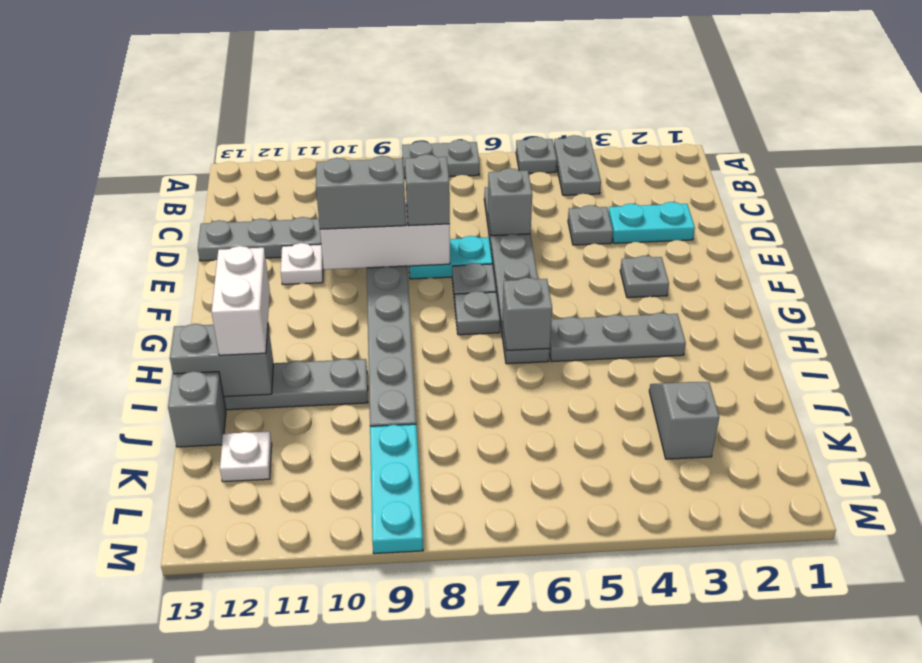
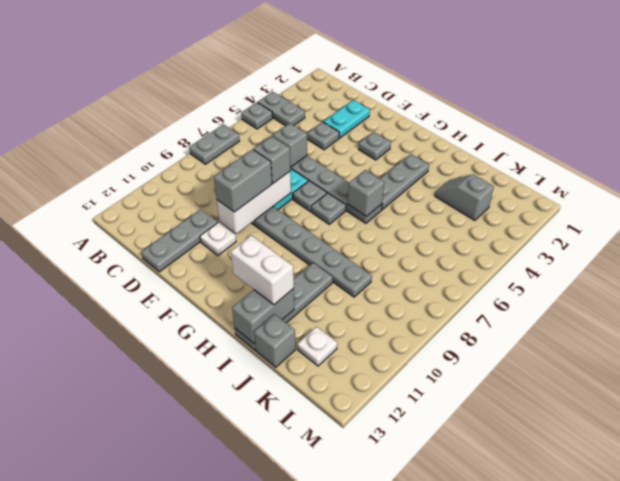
cyan plate K9:M9 level 1 -> none

